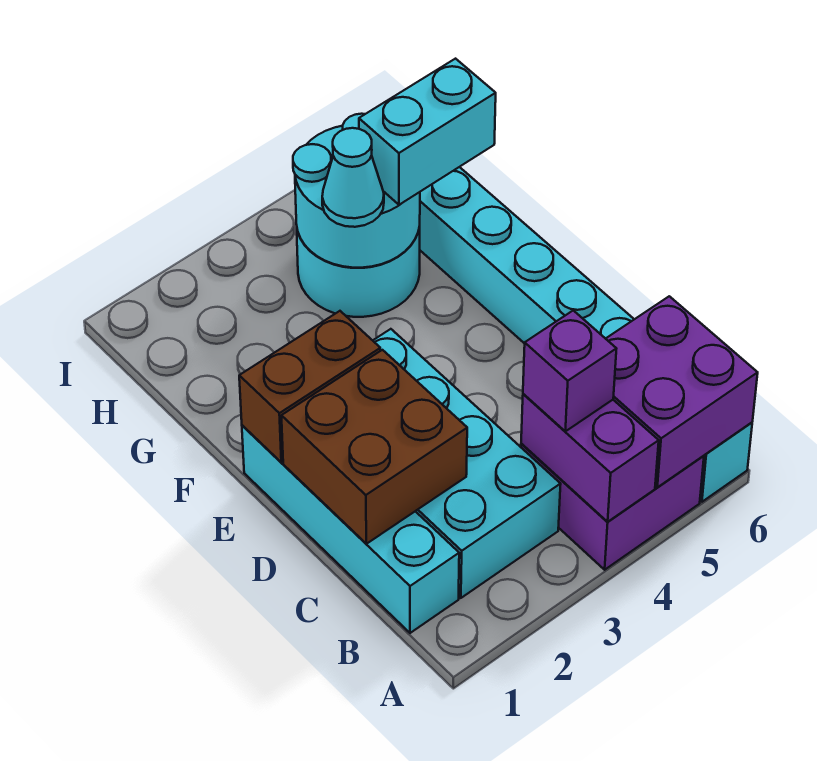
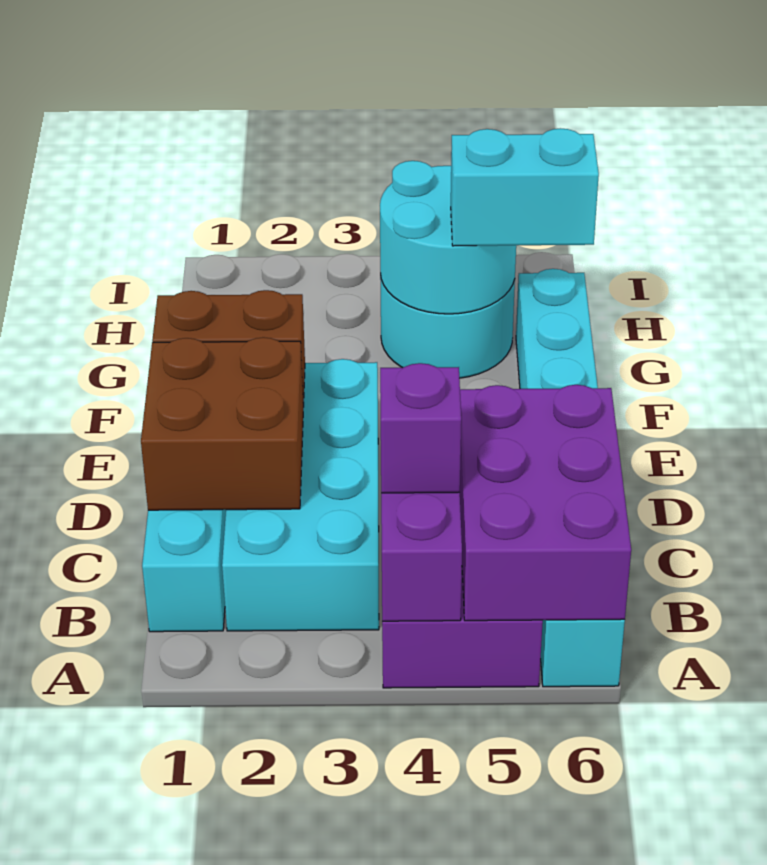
purple brick A5:B6 level 2 -> purple brick A5:C6 level 2
cyan cone G4 level 3 -> none

